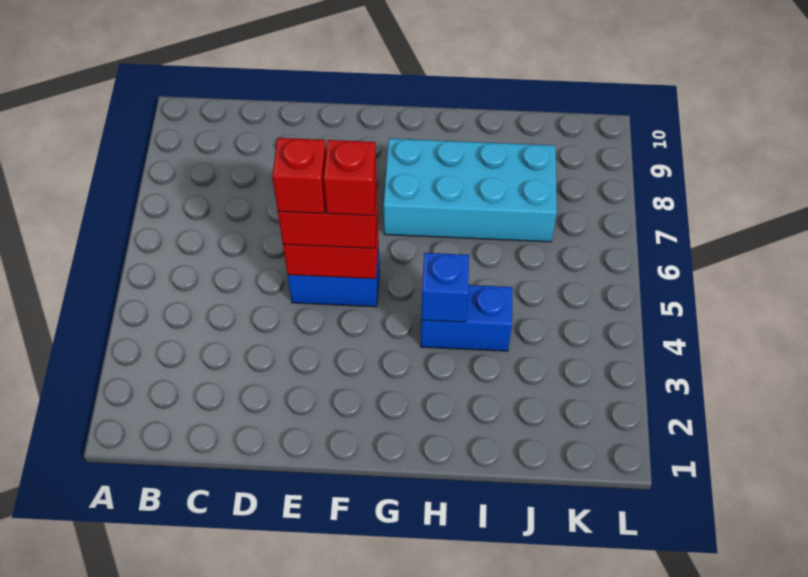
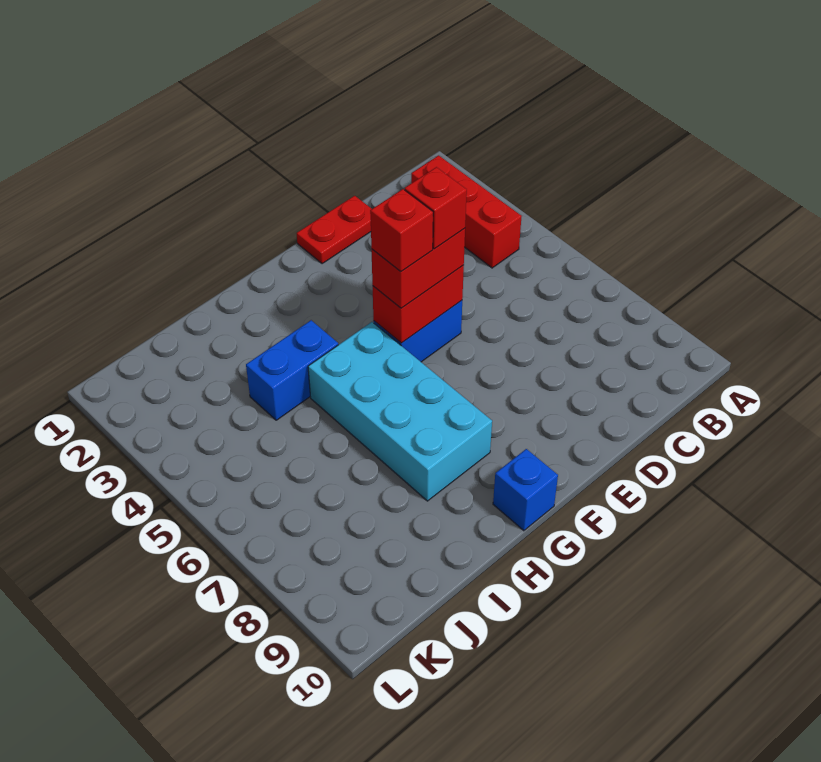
none -> red brick B2:B4 level 1
none -> red plate D1:E1 level 1
cyan brick G7:J8 level 1 -> cyan brick G5:H8 level 1
blue brick H4 level 2 -> blue brick G10 level 1

